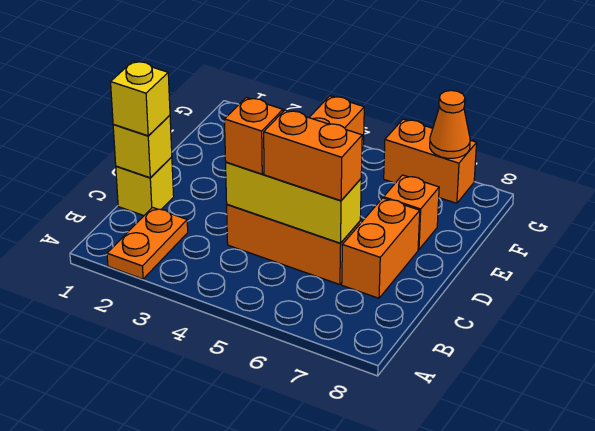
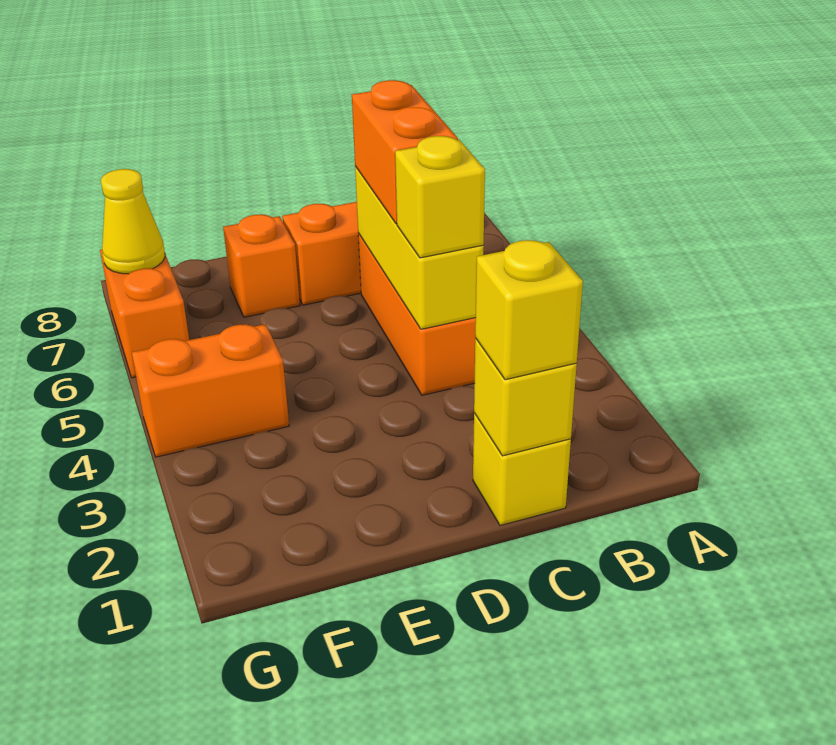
orange plate A2:B2 level 1 -> none
orange brick C4 level 3 -> yellow brick C4 level 3
orange cone G7 level 2 -> yellow cone G7 level 2

